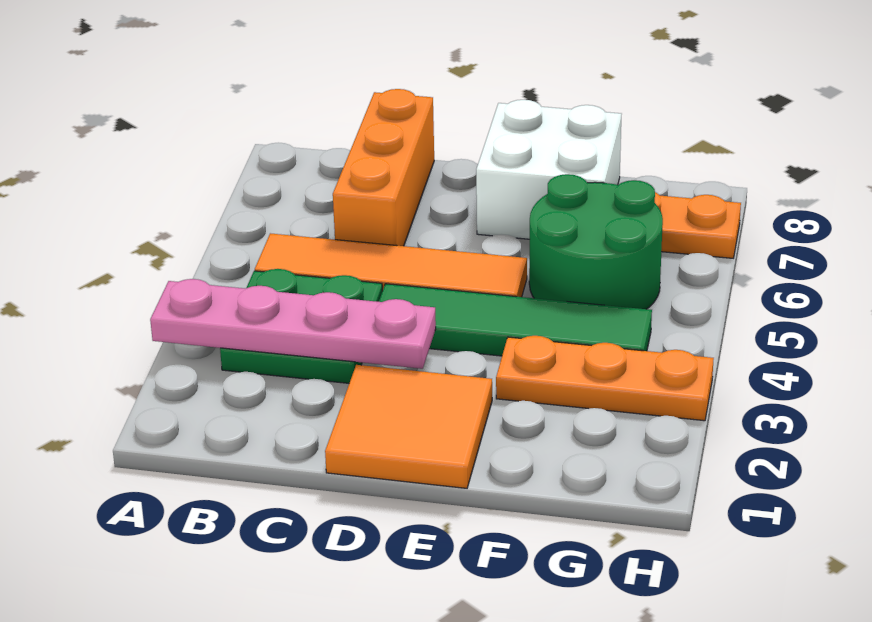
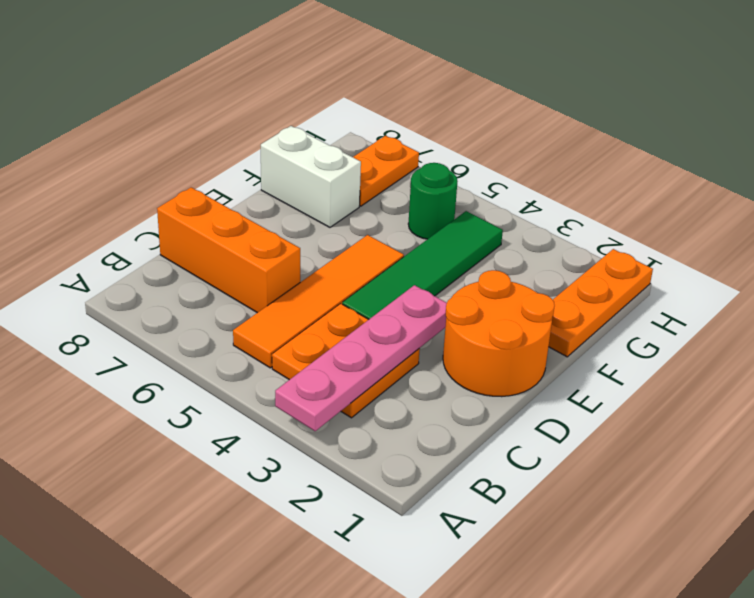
green plate B3:C4 level 1 -> orange plate B3:C4 level 1
orange tile D1:E2 level 1 -> orange round brick D1:E2 level 1
white brick E7:F8 level 1 -> white brick F7:F8 level 1
orange plate F3:H3 level 1 -> orange plate F1:H1 level 1
green round brick F5:G6 level 1 -> green round brick G5 level 1

